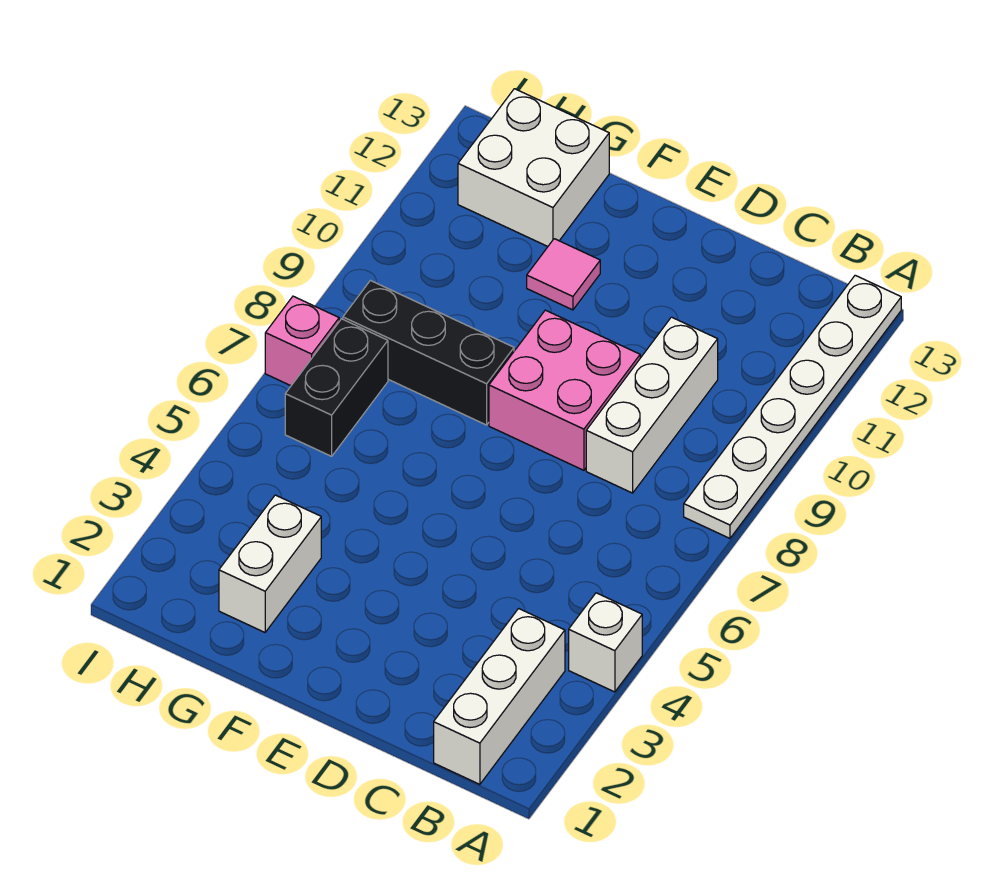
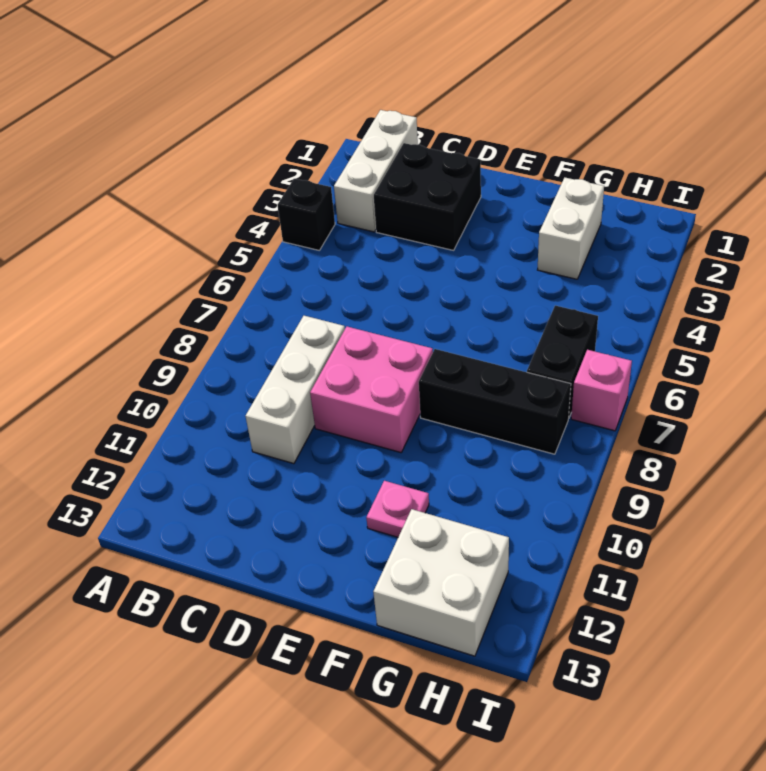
white brick A4 level 1 -> black brick A4 level 1
white plate A8:A13 level 1 -> none
none -> black brick C2:D3 level 1
pink tile F11 level 1 -> pink plate F11 level 1

